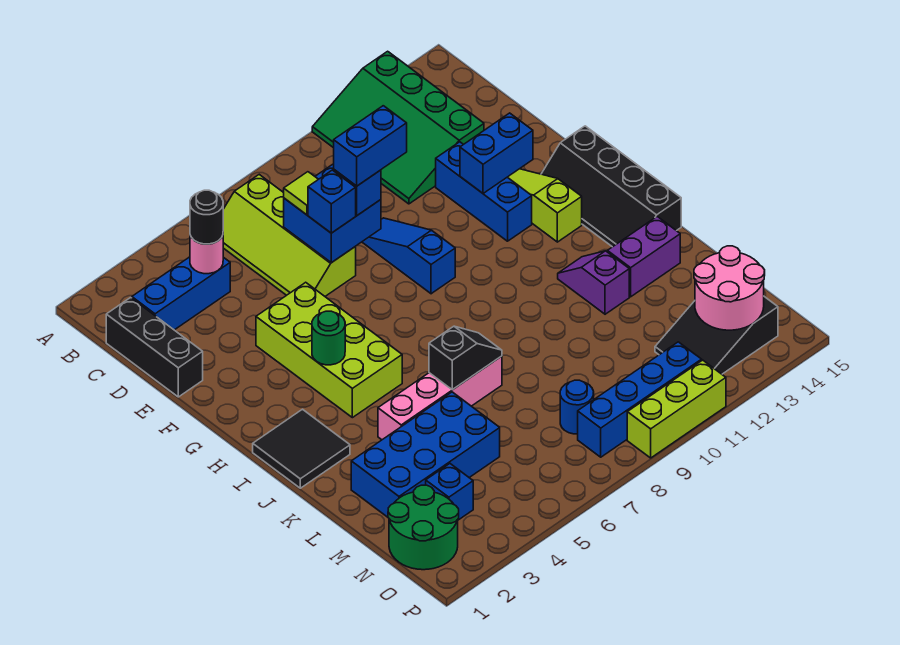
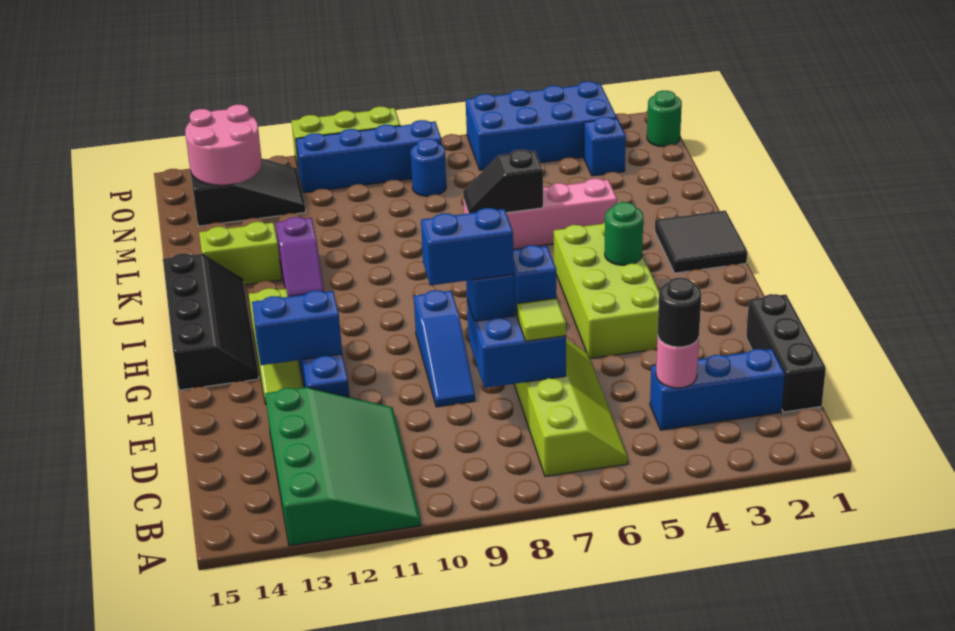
purple brick K13:K14 level 1 -> lime brick K13:K14 level 1
blue brick L2:M5 level 1 -> blue brick O3:P6 level 1
green round brick N1:O2 level 1 -> green round brick O1 level 1

